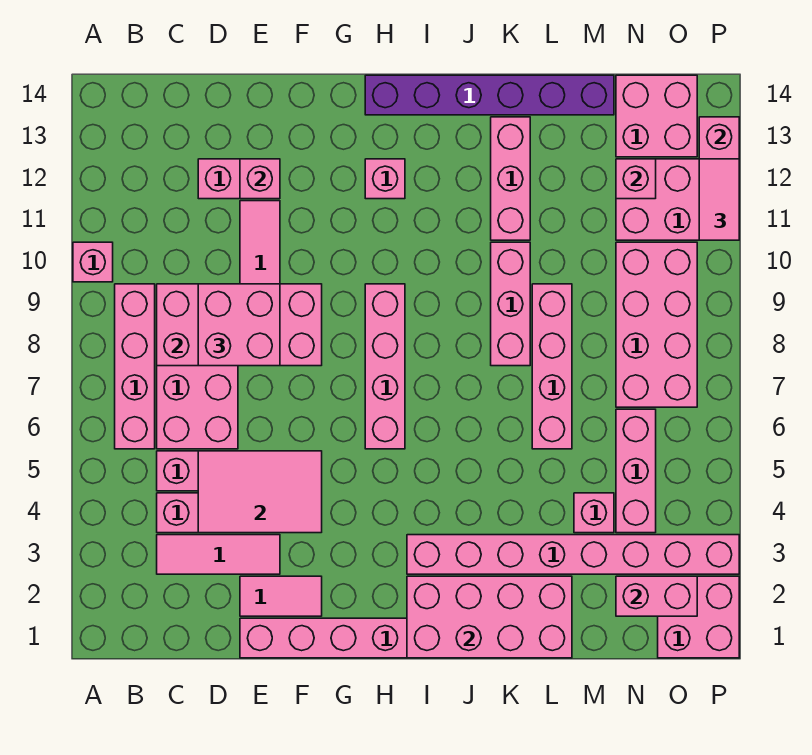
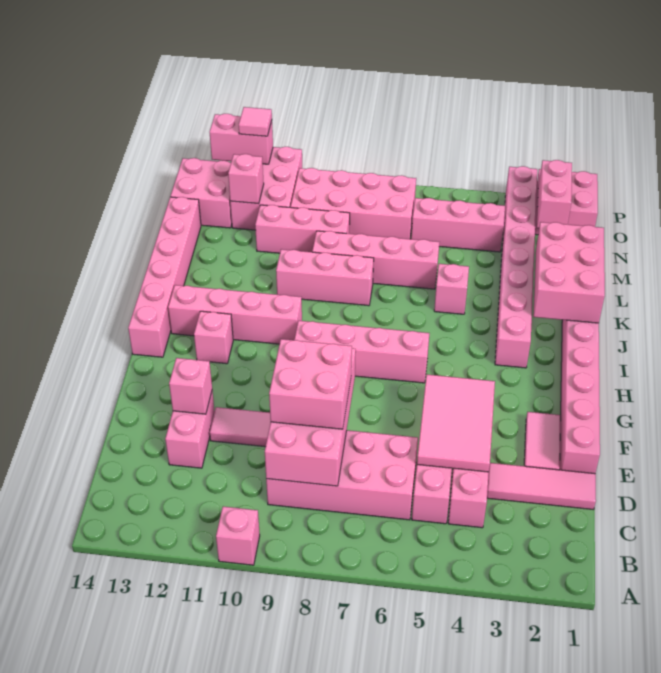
pink brick B6:B9 level 1 -> pink brick I10:I13 level 1
pink tile C3:E3 level 1 -> pink tile D1:D3 level 1
purple brick H14:M14 level 1 -> pink brick H14:M14 level 1
pink brick I1:L2 level 2 -> pink brick J1:L2 level 2
pink brick K11:K13 level 1 -> pink brick M9:M11 level 1
pink brick M4 level 1 -> pink brick K5 level 1
pink tile P11:P12 level 3 -> pink tile P12 level 3

